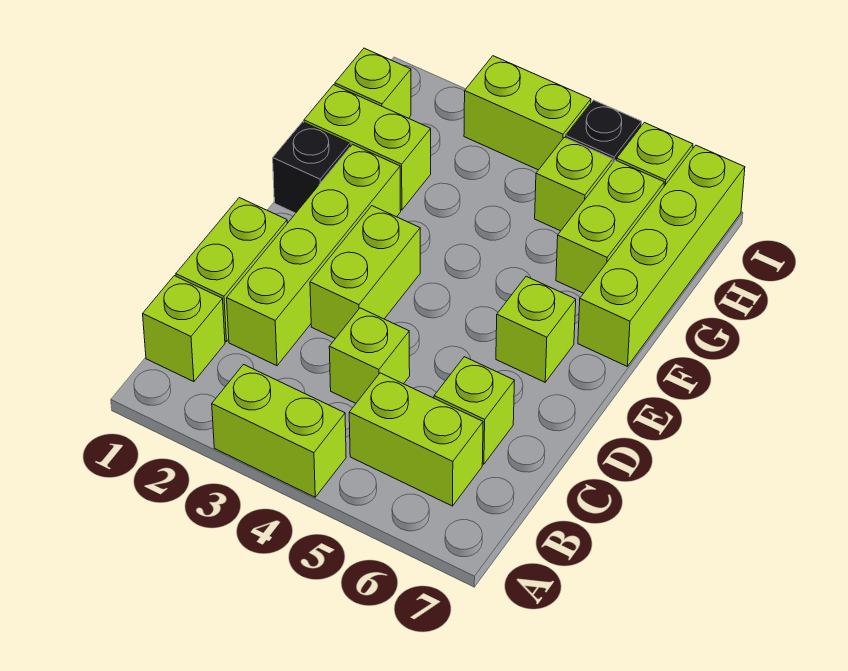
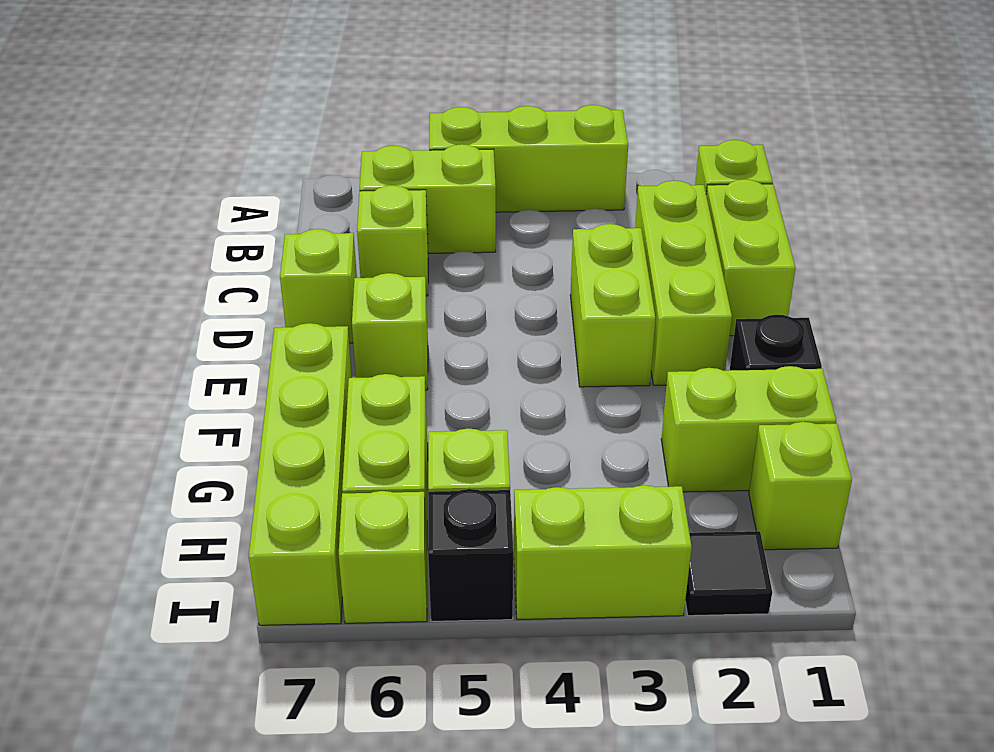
lime brick A3:A4 level 1 -> lime brick A3:A5 level 1
lime brick C2:F2 level 1 -> lime brick C2:E2 level 1
lime brick C4 level 1 -> lime brick D7 level 1
none -> black tile I2 level 1

